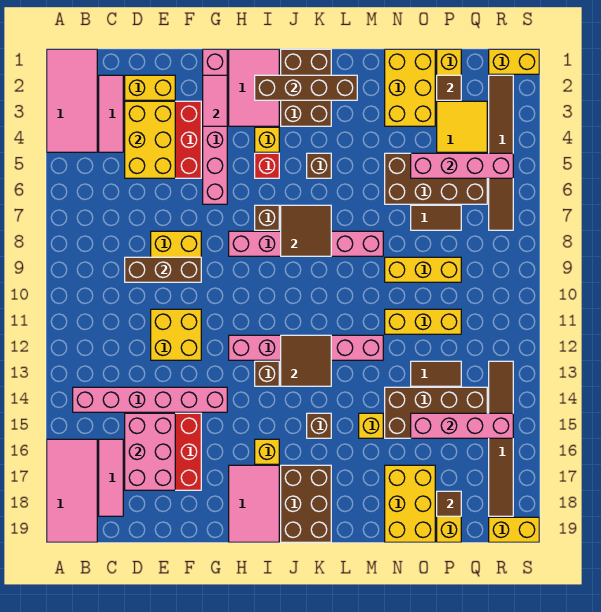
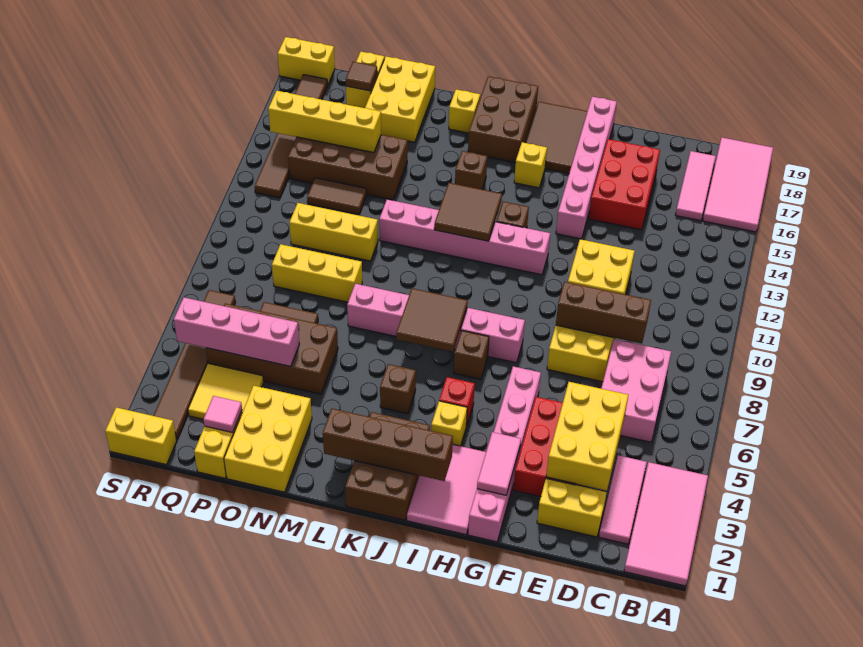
pink brick B14:G14 level 1 -> pink brick G14:G19 level 1
pink brick D15:E17 level 2 -> pink brick C6:D8 level 1
pink tile H17:I19 level 1 -> brown tile H17:I19 level 1
yellow brick M15 level 1 -> yellow brick L18 level 1
pink brick O15:R15 level 2 -> yellow brick O15:R15 level 2
brown tile P2 level 2 -> pink tile P2 level 2

